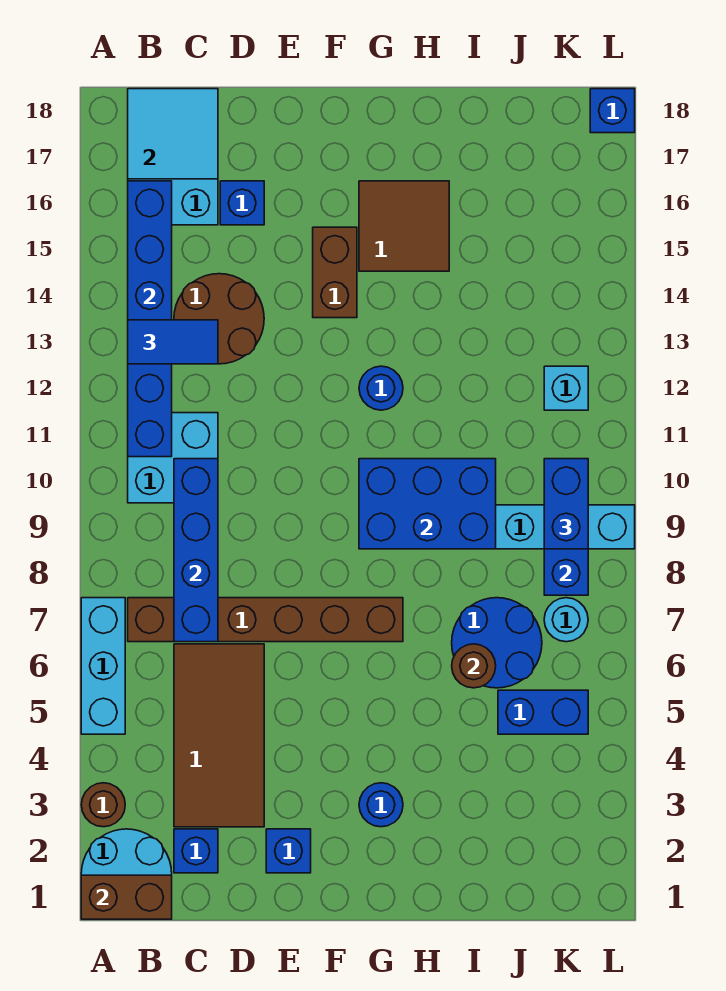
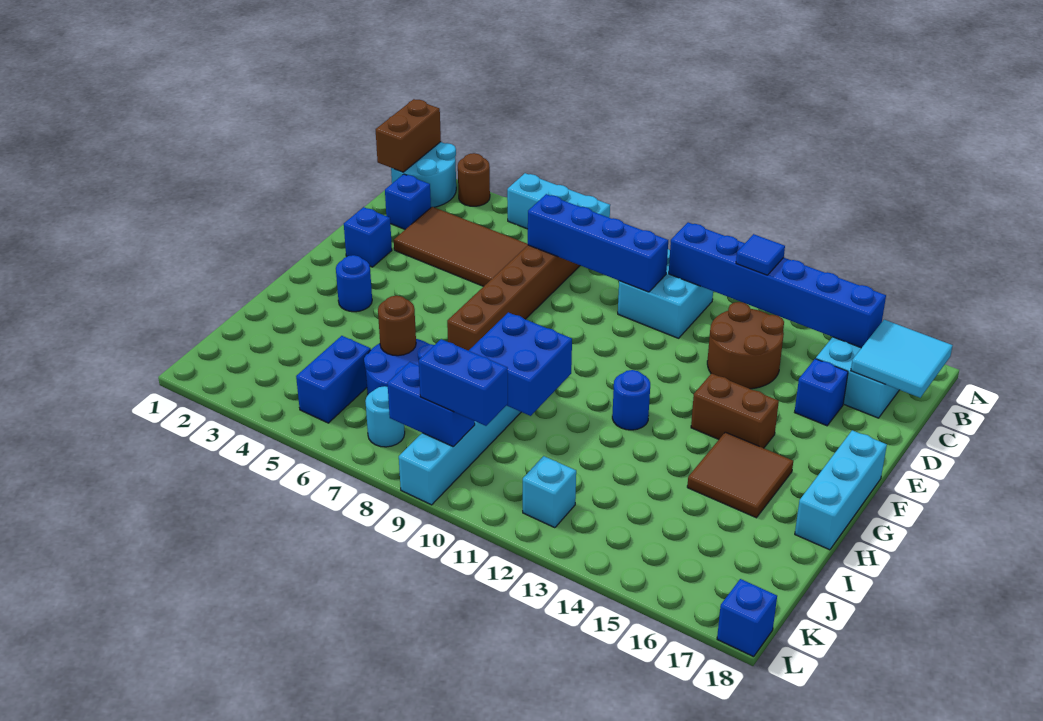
blue tile B13:C13 level 3 -> blue tile B13 level 3
none -> cyan brick F18:H18 level 1
blue brick G9:I10 level 2 -> blue brick H9:I10 level 2

